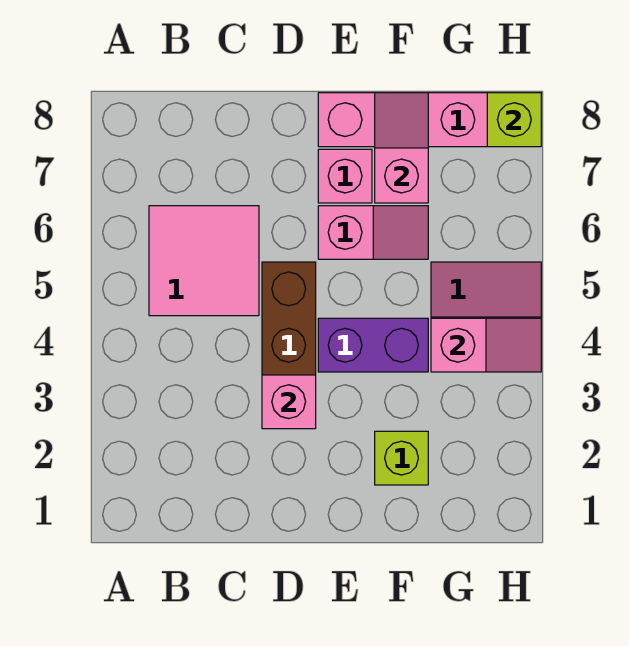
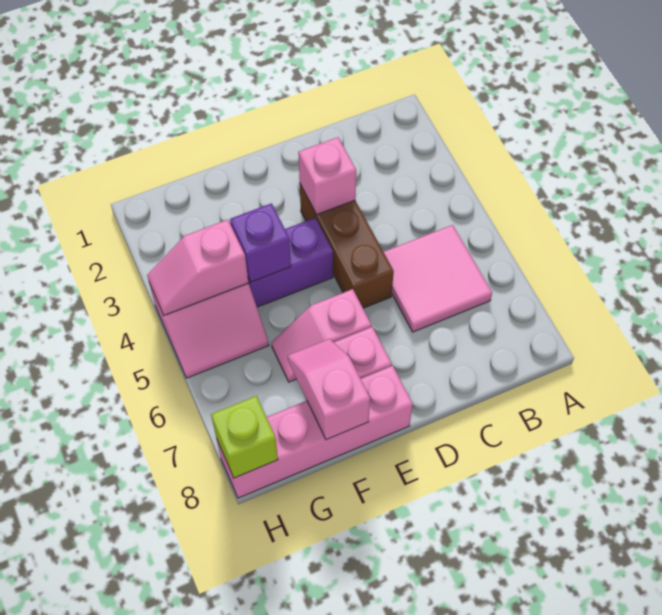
lime brick F2 level 1 -> none
none -> purple brick F4 level 2
pink slope F7:F8 level 2 top 7 -> pink slope F7:F8 level 2 top 8

